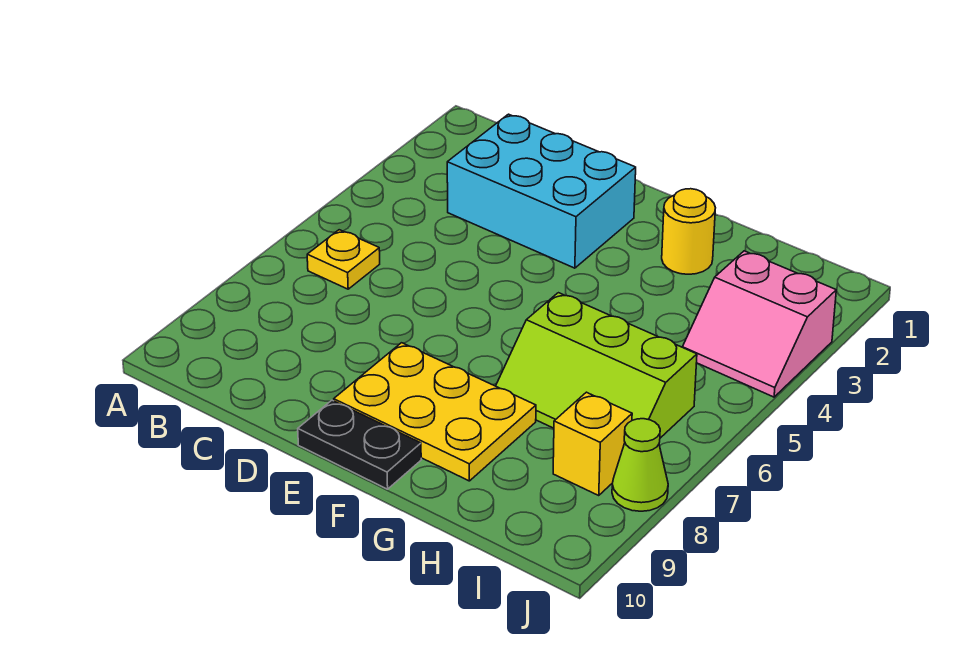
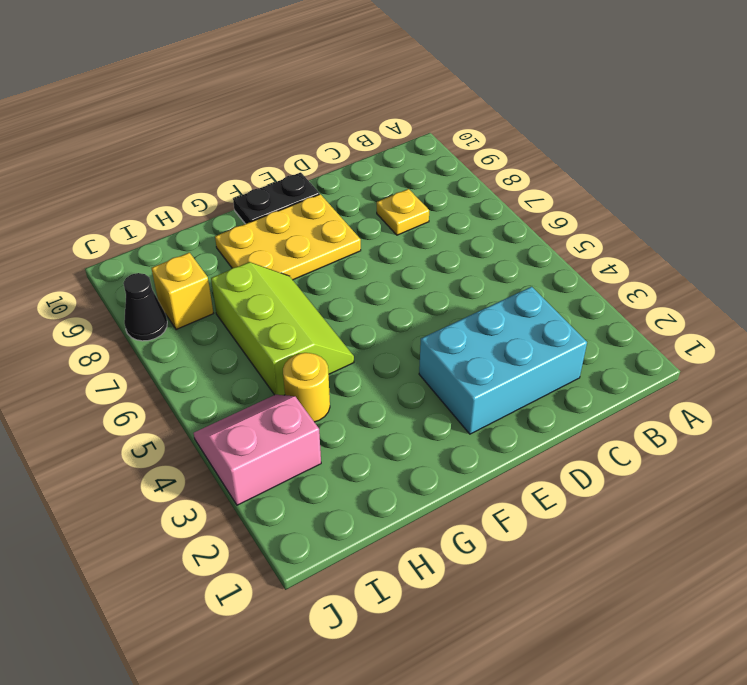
yellow plate B6 level 1 -> yellow plate C8 level 1
yellow round brick G2 level 1 -> yellow round brick H4 level 1
lime slope G6:I7 level 1 top 6 -> lime slope G5:H7 level 1 top H
lime cone J8 level 1 -> black cone J8 level 1

